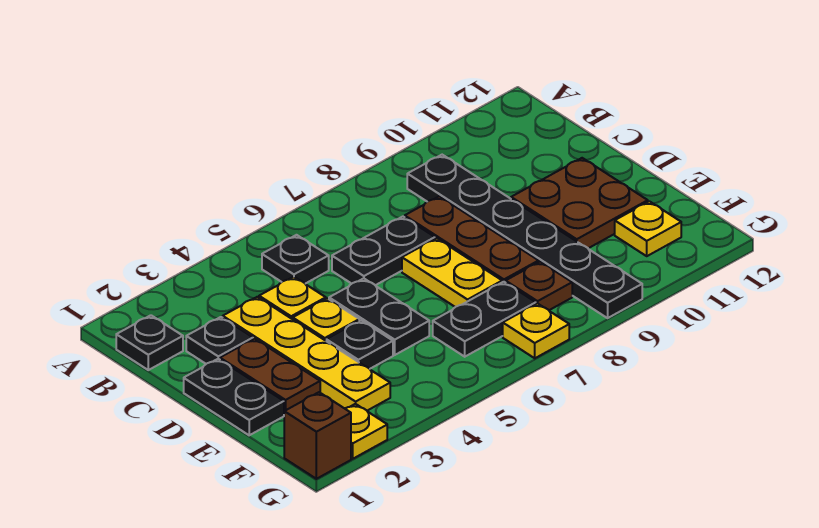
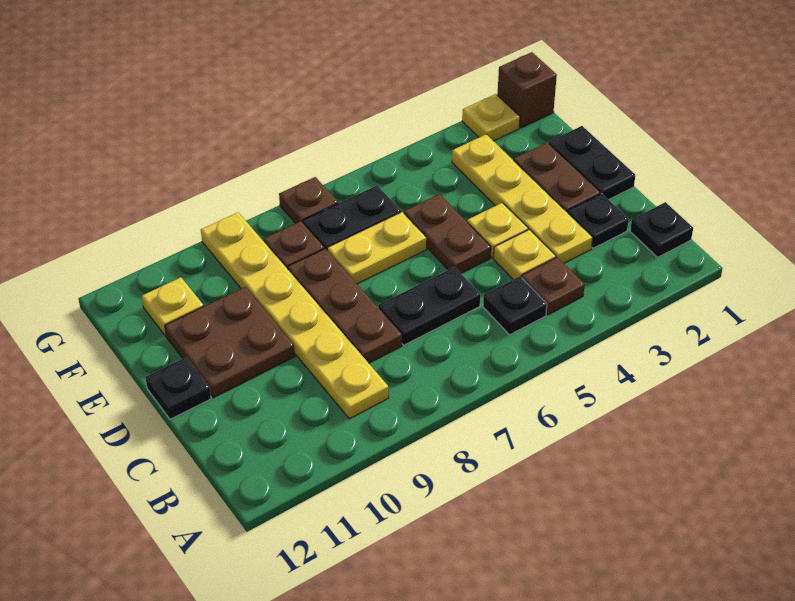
none -> brown plate B4 level 1
black plate B9:G9 level 1 -> yellow plate B9:G9 level 1
black plate D5:E5 level 1 -> brown plate D5:E5 level 1
yellow plate D7:E7 level 1 -> yellow plate E6:E7 level 1
black plate E4 level 1 -> black plate D12 level 1
yellow plate G7 level 1 -> brown plate G7 level 1

